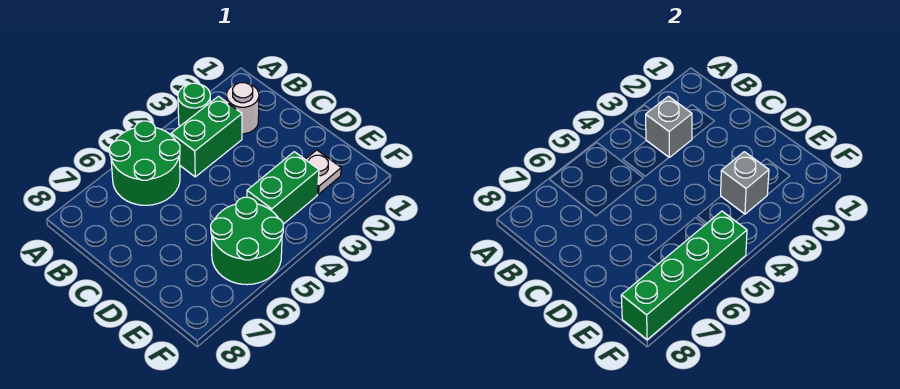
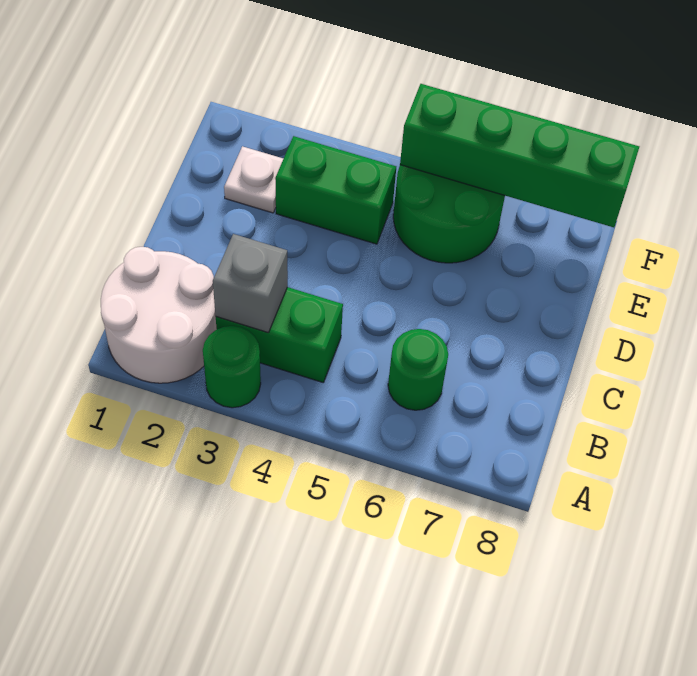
green round brick A5:B6 level 1 -> green round brick B6 level 1
white round brick B2 level 1 -> white round brick A1:B2 level 1
grey brick E3 level 2 -> none

